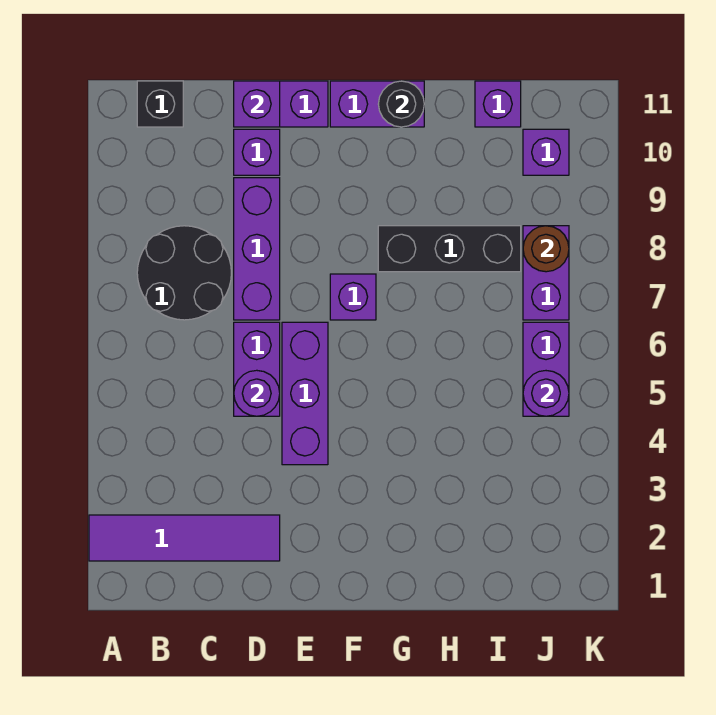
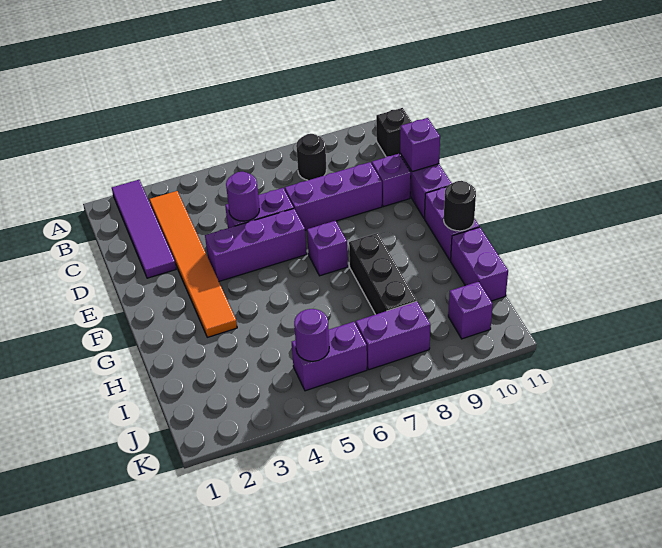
none -> orange tile B3:G3 level 1
black round brick B7:C8 level 1 -> black round brick B8 level 1
purple brick I11 level 1 -> purple brick H11:I11 level 1
brown round brick J8 level 2 -> none

